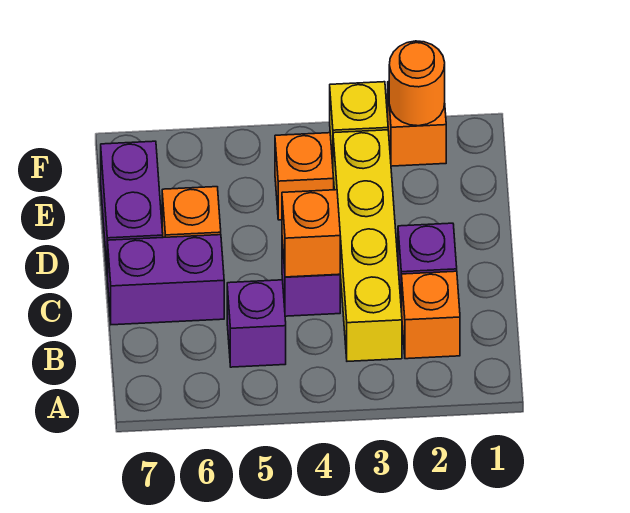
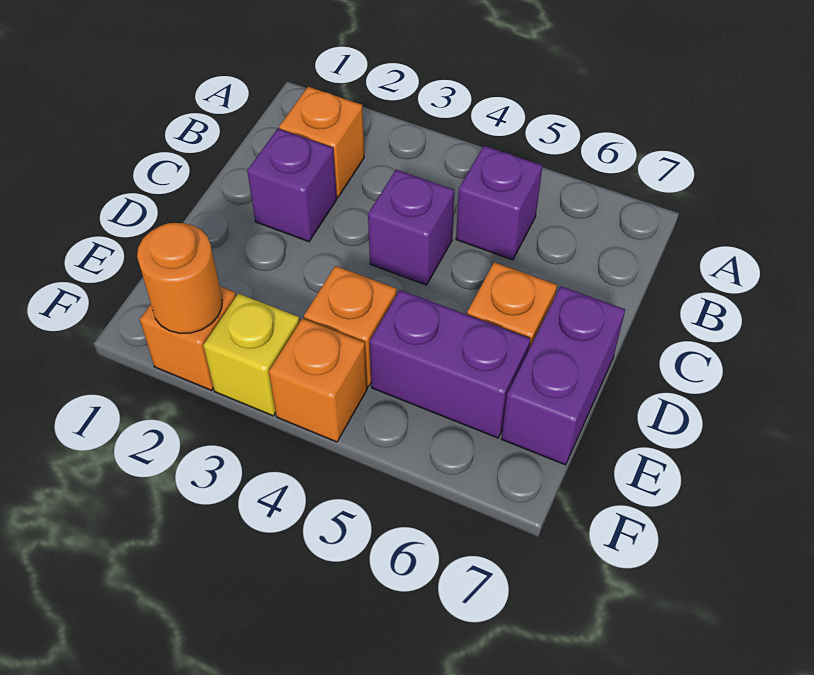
yellow brick B3:E3 level 1 -> none
orange brick C4 level 2 -> orange brick F4 level 1
purple brick C6:C7 level 1 -> purple brick E5:E6 level 1

